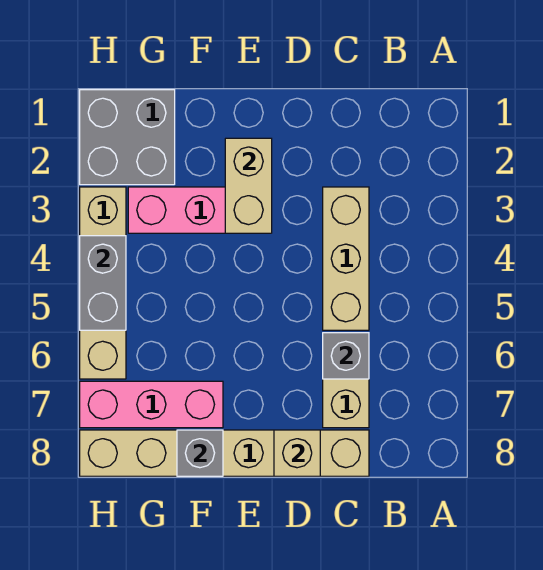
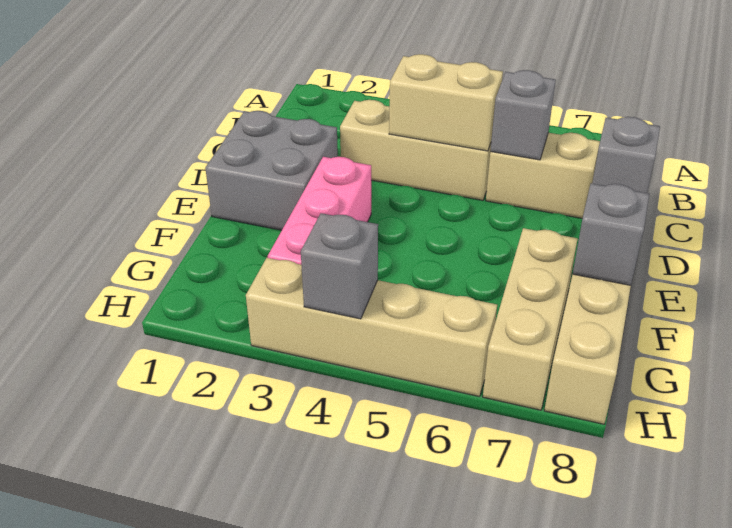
tan brick D8 level 2 -> grey brick D8 level 2
tan brick E2:E3 level 2 -> tan brick C4:C5 level 2
pink brick F7:H7 level 1 -> tan brick F7:H7 level 1
grey brick G1:H2 level 1 -> grey brick D1:E2 level 1
grey brick H4:H5 level 2 -> grey brick H4 level 2

